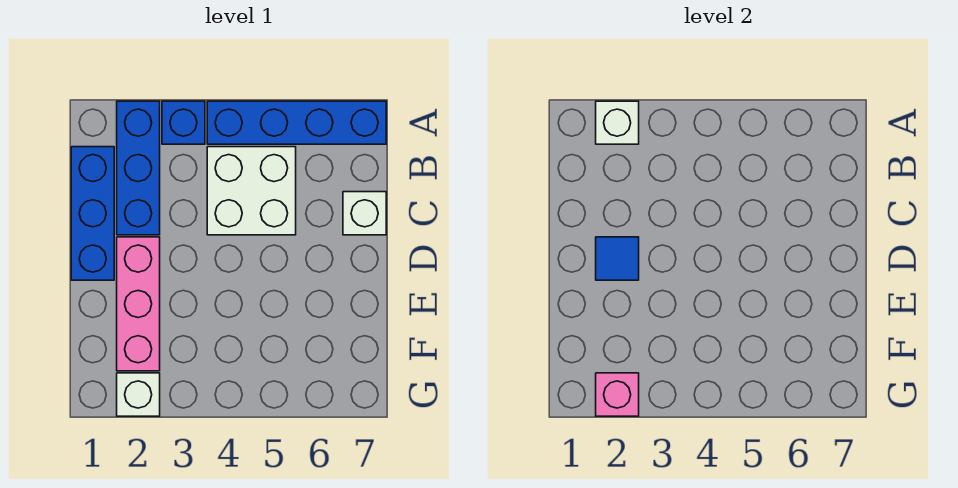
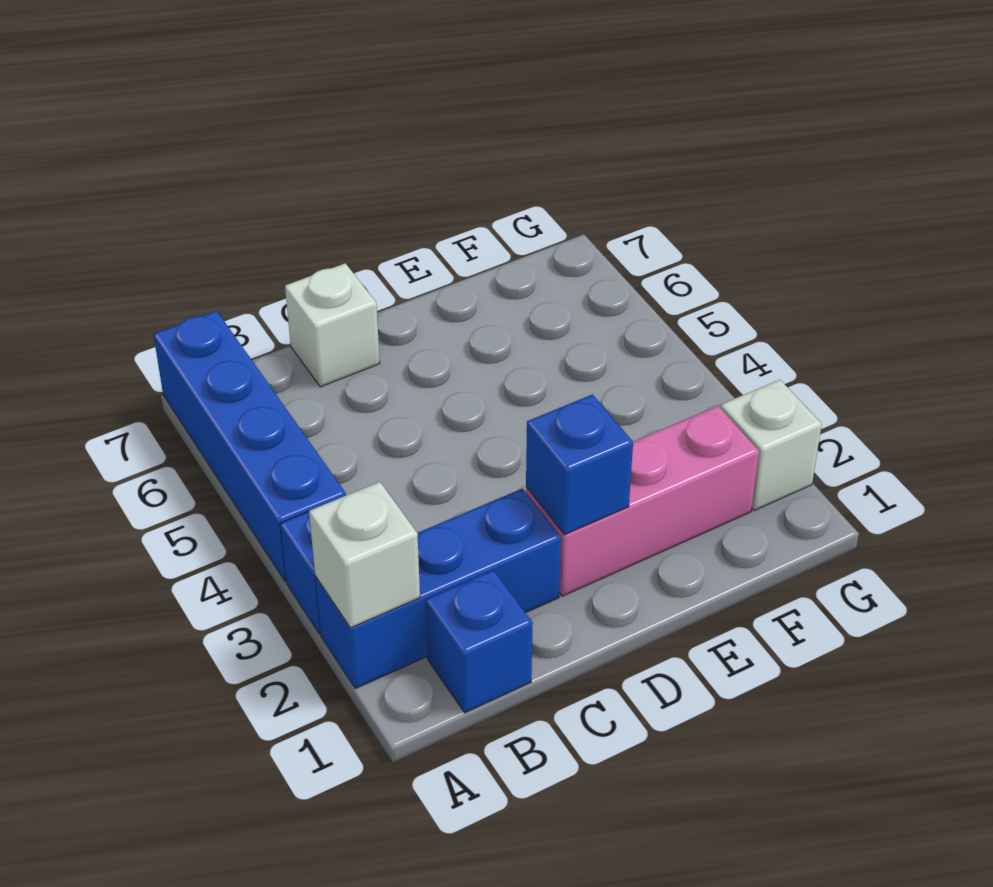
blue brick B1:D1 level 1 -> blue brick B1 level 1
white brick B4:C5 level 1 -> none
blue tile D2 level 2 -> blue brick D2 level 2
pink brick G2 level 2 -> none

